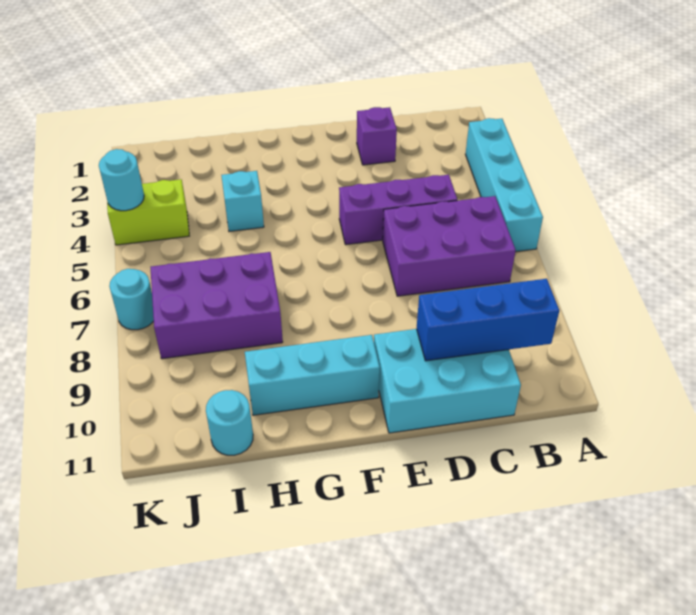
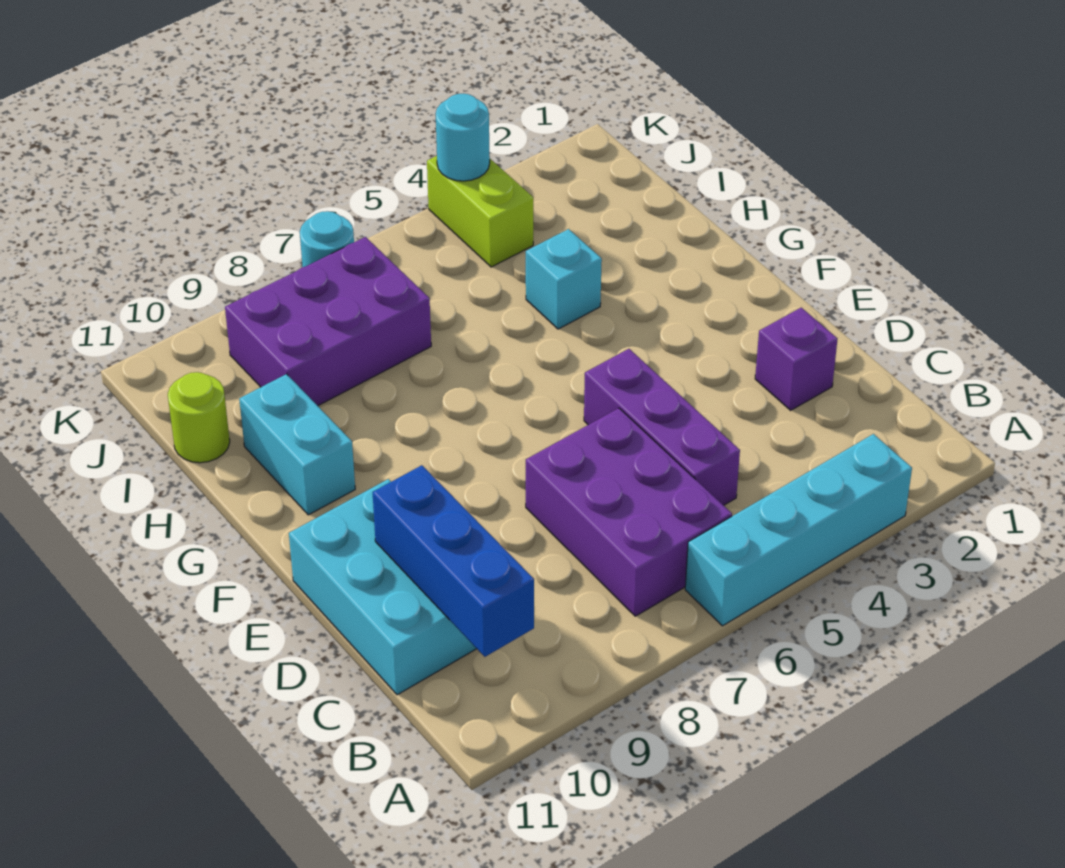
cyan brick F10:H10 level 1 -> cyan brick G10:H10 level 1
purple brick H7:J8 level 1 -> purple brick I7:J9 level 1
cyan round brick I11 level 1 -> lime round brick I11 level 1

